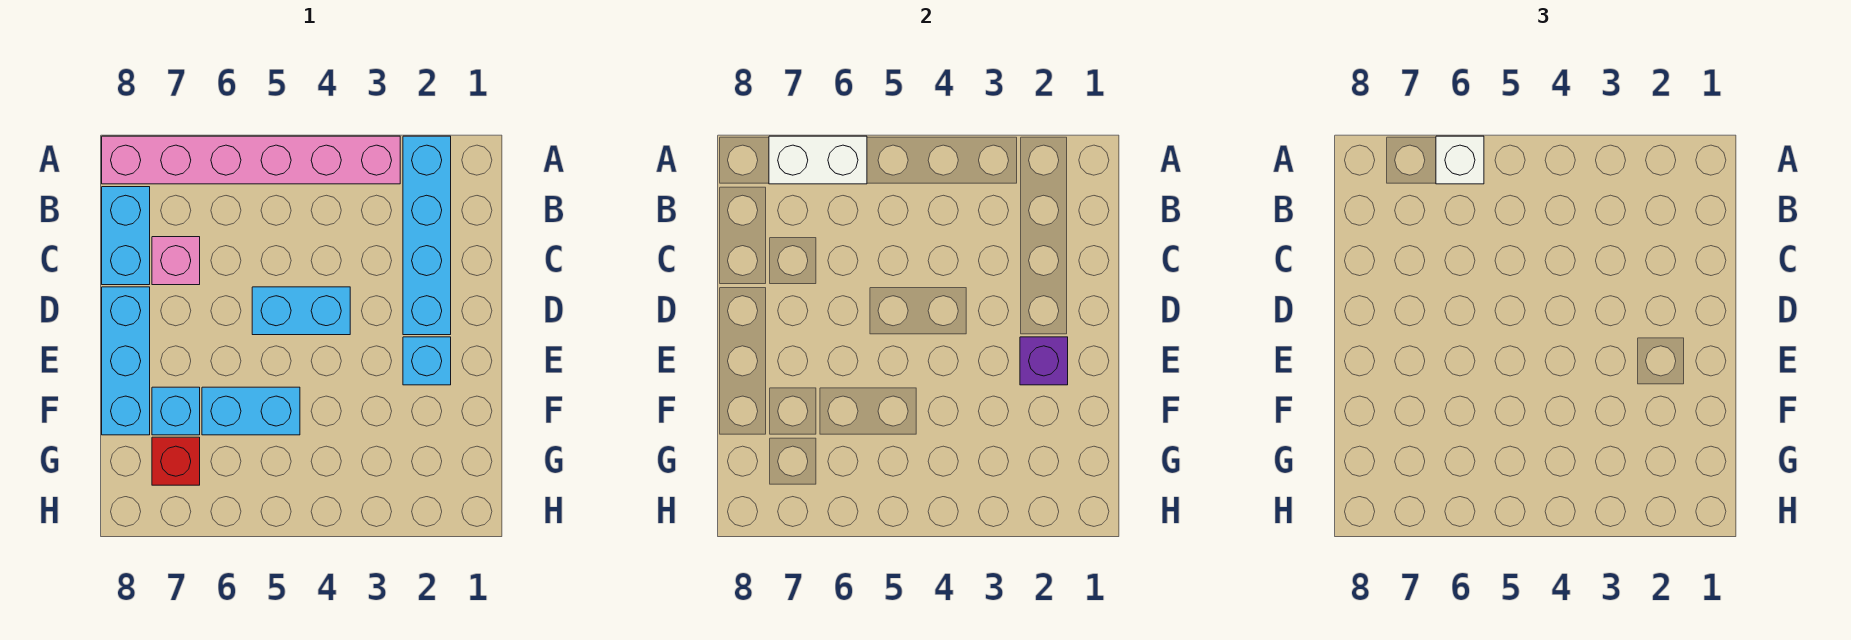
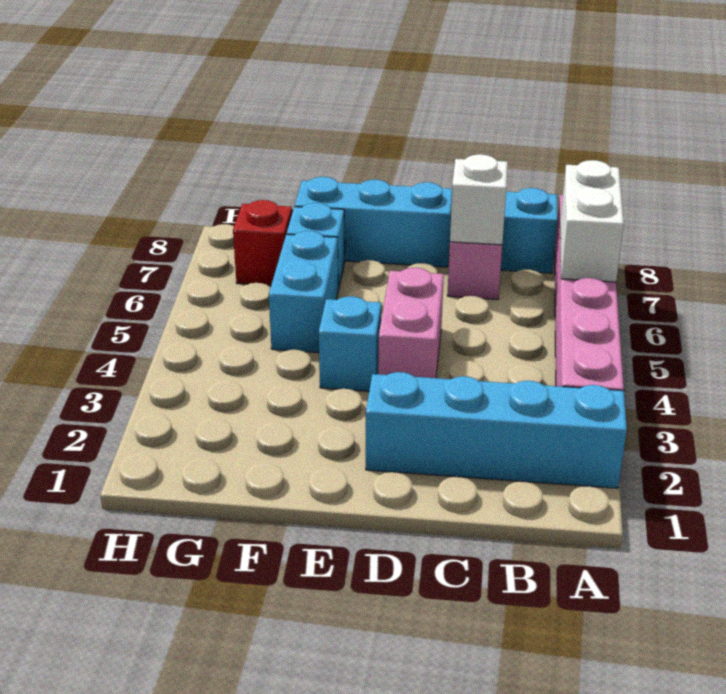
white brick A6 level 3 -> white brick C7 level 2
cyan brick D4:D5 level 1 -> pink brick D4:D5 level 1
cyan brick E2 level 1 -> cyan brick E4 level 1
purple brick E2 level 2 -> none

